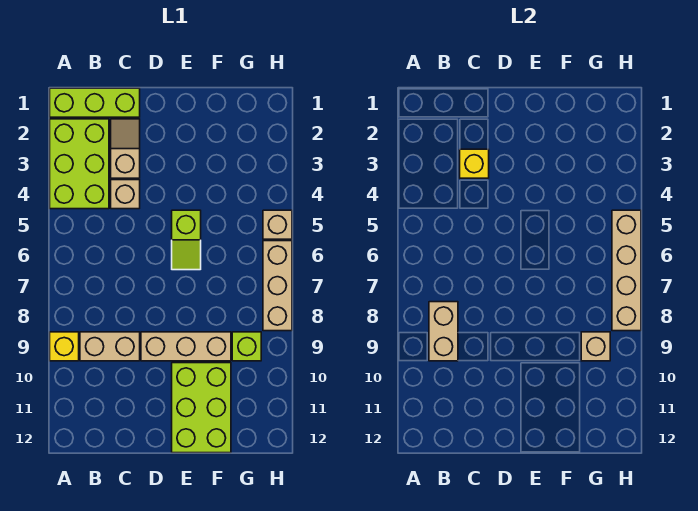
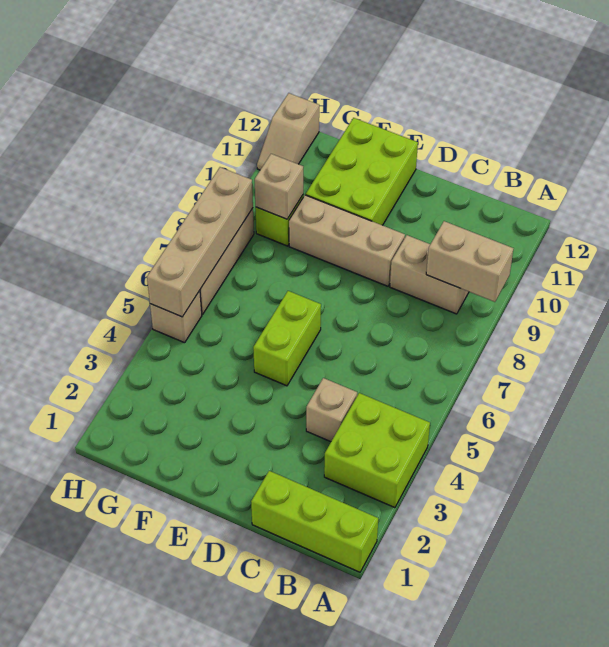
lime brick A2:B4 level 1 -> lime brick A3:B4 level 1
yellow brick A9 level 1 -> none
tan brick B8:B9 level 2 -> tan brick A9:B9 level 2
tan slope C2:C3 level 1 top 3 -> tan slope H11:H12 level 1 top 12
yellow brick C3 level 2 -> none
lime slope E5:E6 level 1 top 5 -> lime brick E5:E6 level 1

